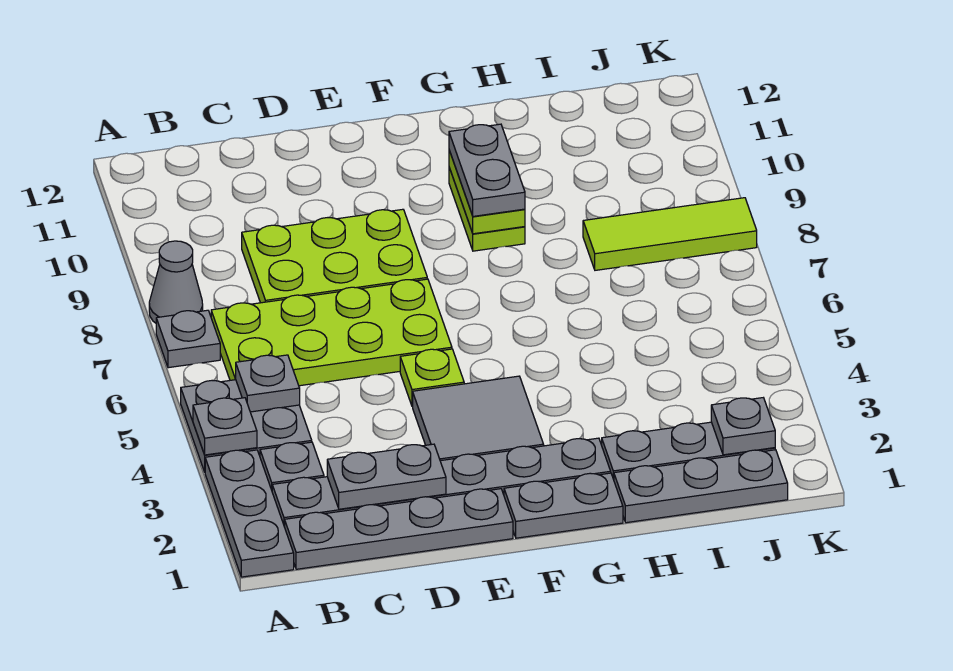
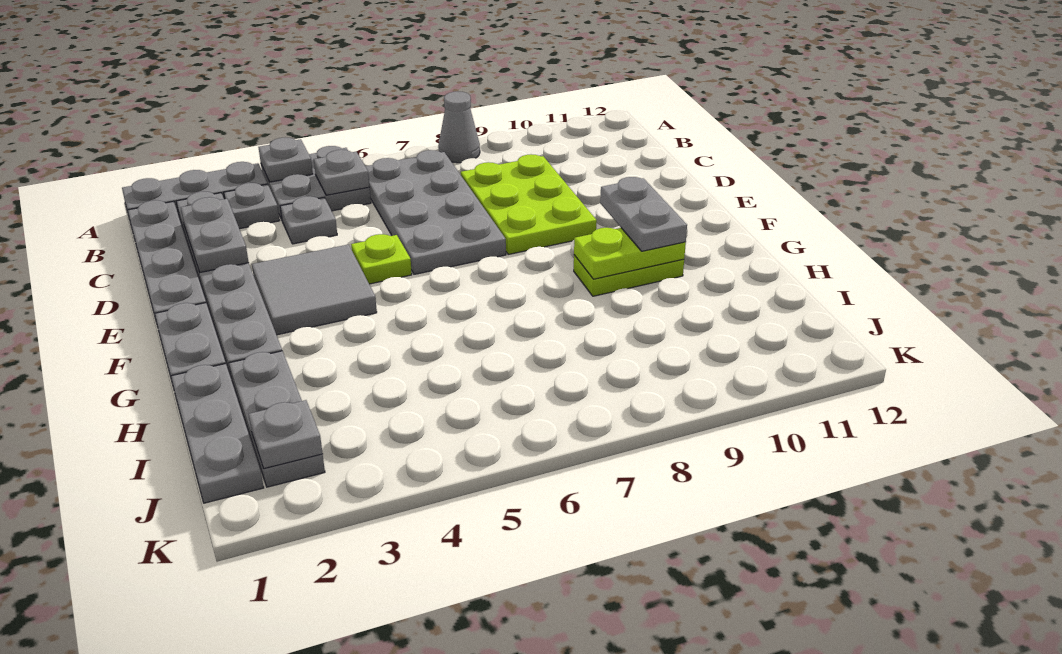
grey plate A7 level 1 -> grey plate C4 level 1
lime plate B6:E7 level 1 -> grey plate B6:E7 level 1
grey plate G9:G10 level 3 -> grey plate F10:G10 level 3
lime tile I8:K8 level 1 -> none

